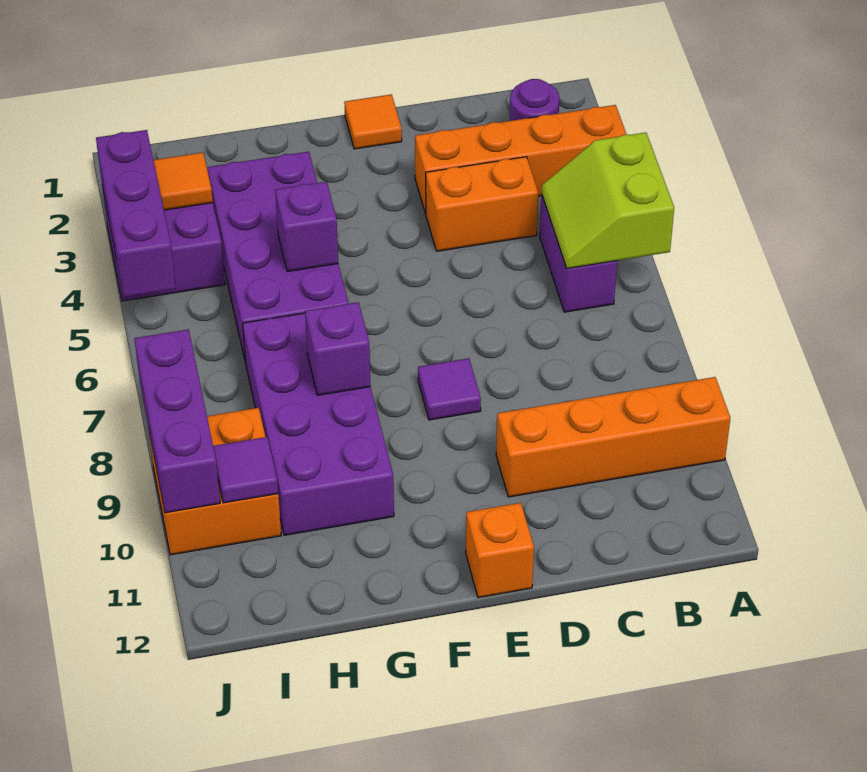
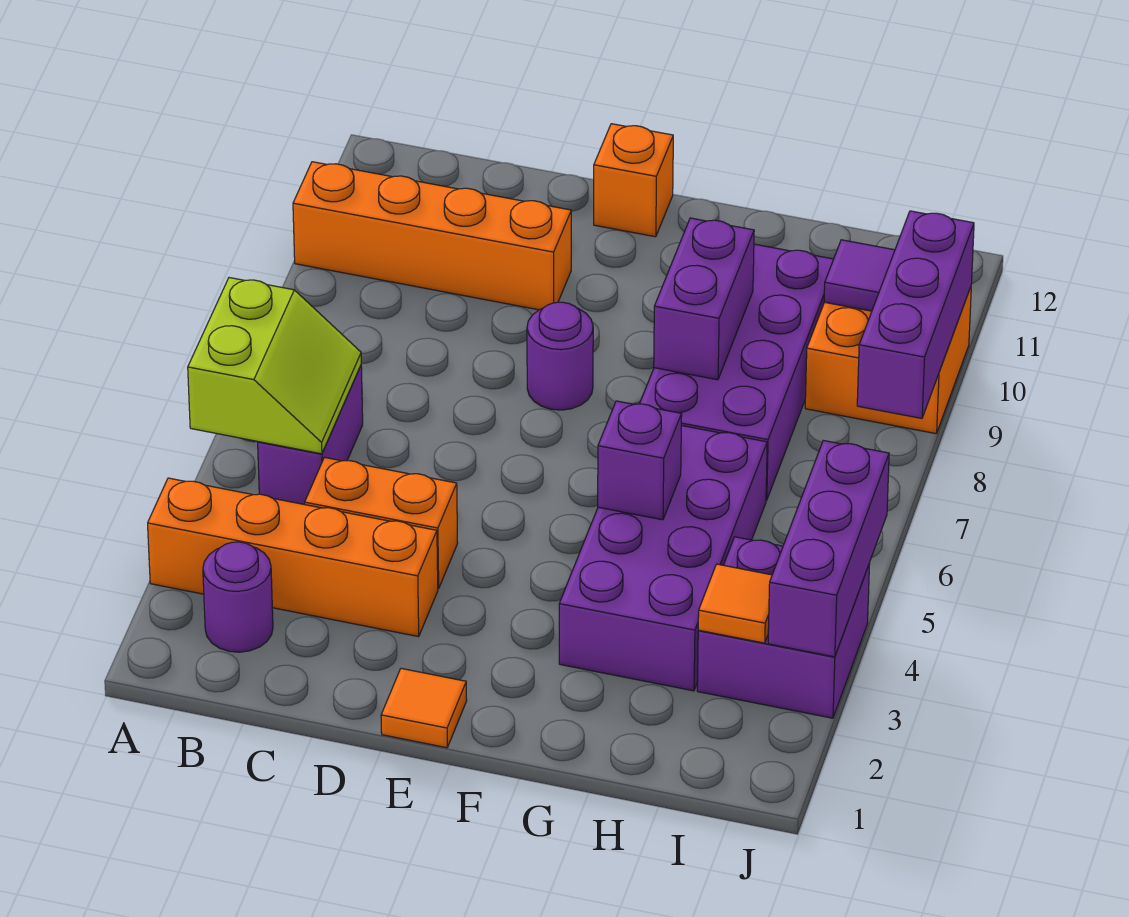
purple tile E8 level 1 -> purple round brick E8 level 1
purple brick G8 level 2 -> purple brick G8:G9 level 2

